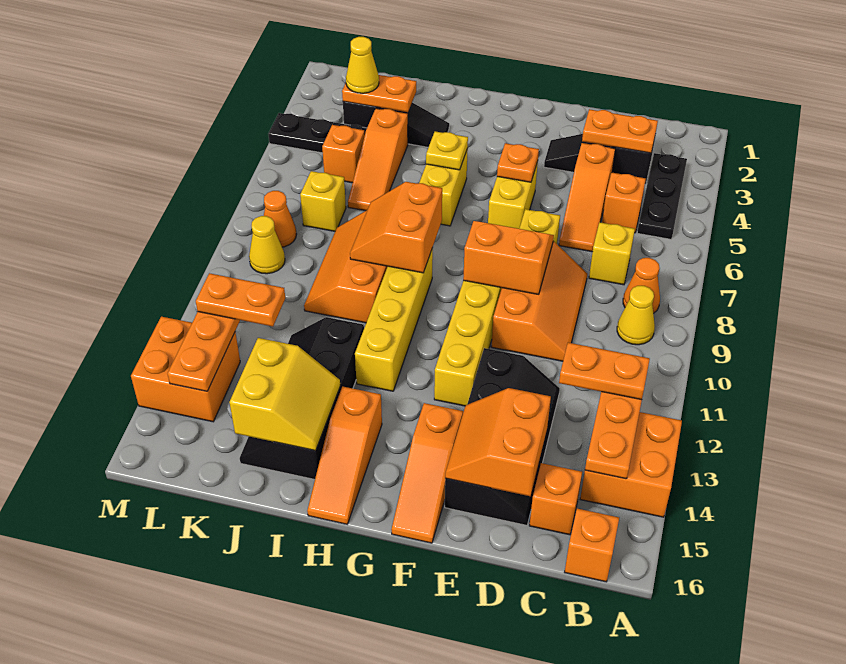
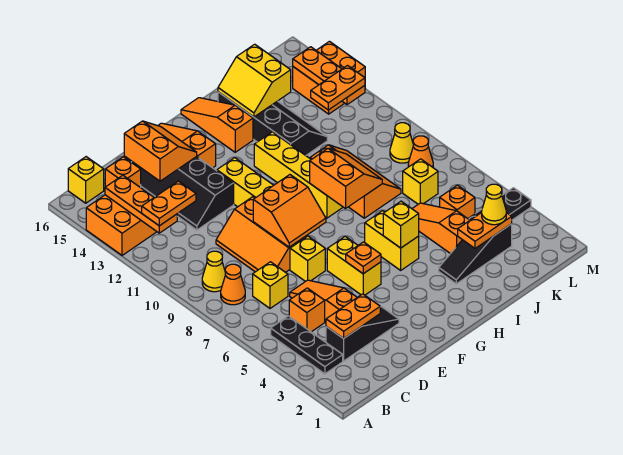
orange brick B16 level 1 -> yellow brick B16 level 1
yellow plate H5 level 2 -> yellow brick H5 level 2

